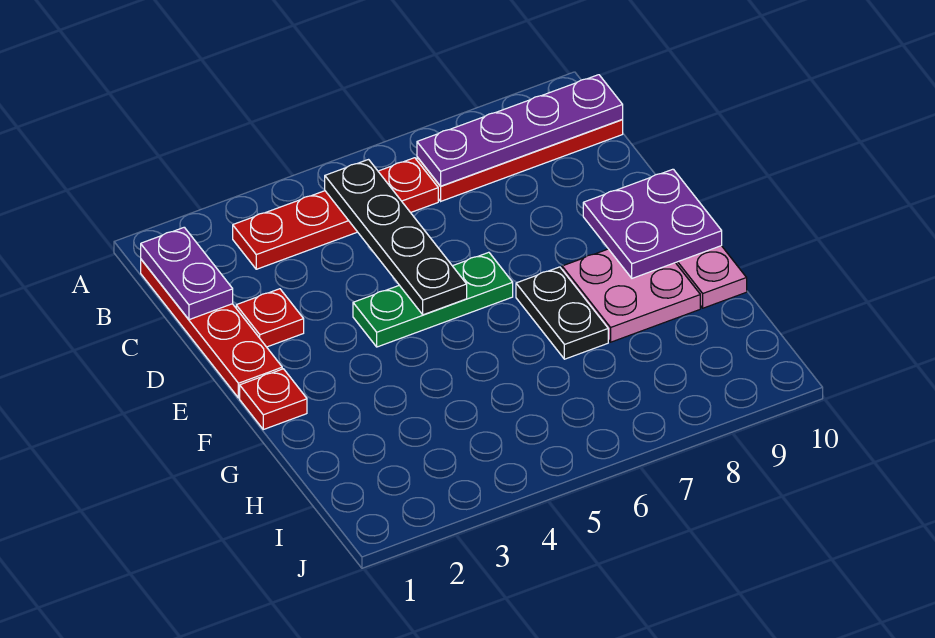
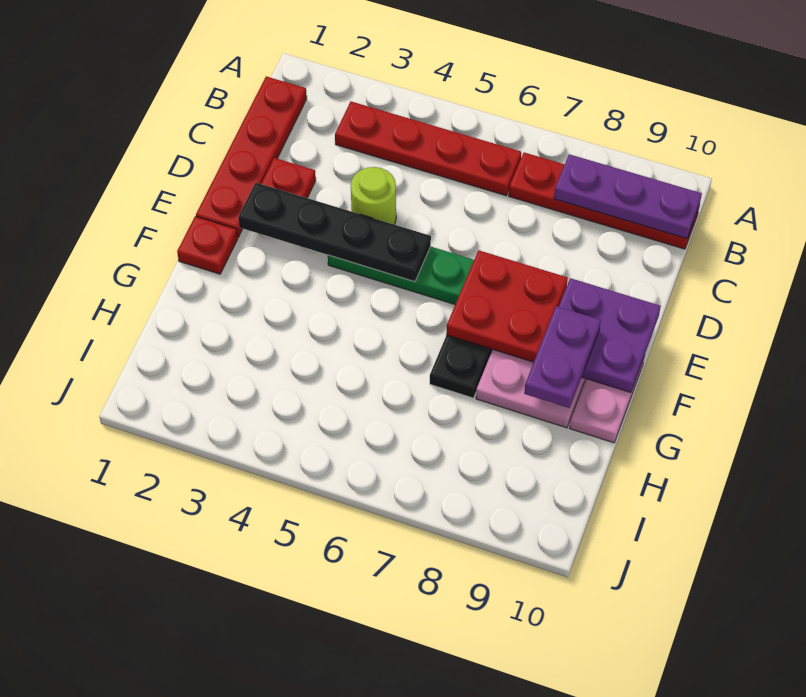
purple plate B1:C1 level 2 -> purple plate F9:G9 level 3
black plate B5:E5 level 2 -> black plate E2:E5 level 2
purple plate B7:B10 level 2 -> purple plate B8:B10 level 2
none -> lime round brick D4 level 1
none -> red plate E7:F8 level 2

